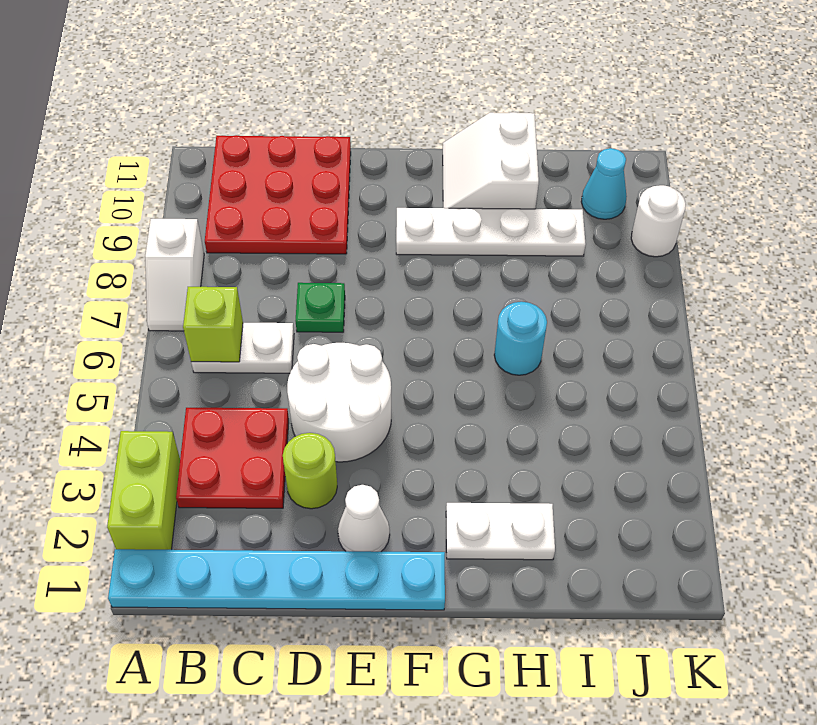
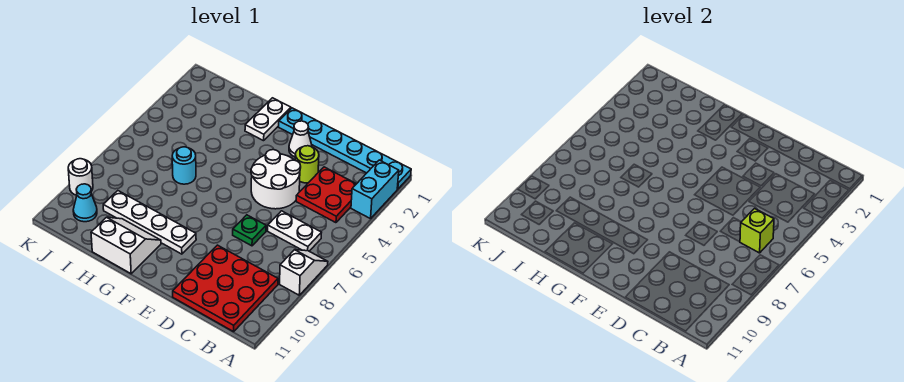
lime brick A2:A3 level 1 -> cyan brick A2:A3 level 1
white plate G2:H2 level 1 -> white plate G1:G2 level 1
white slope G10:H11 level 1 top H -> white slope G10:H11 level 1 top 11

